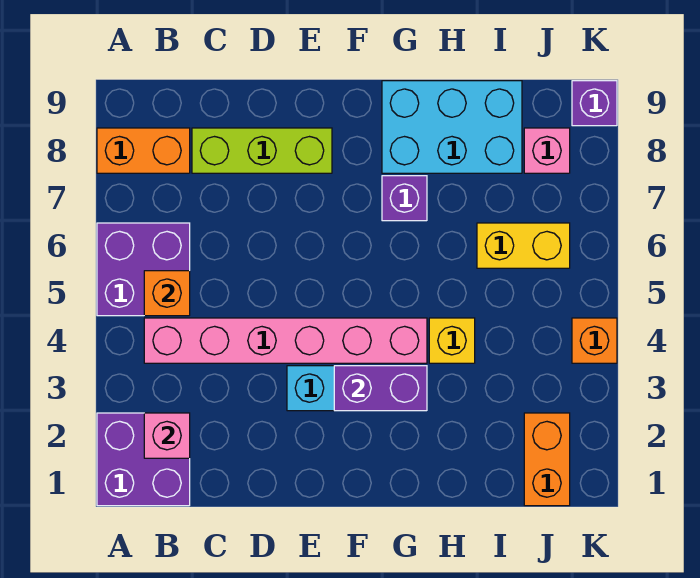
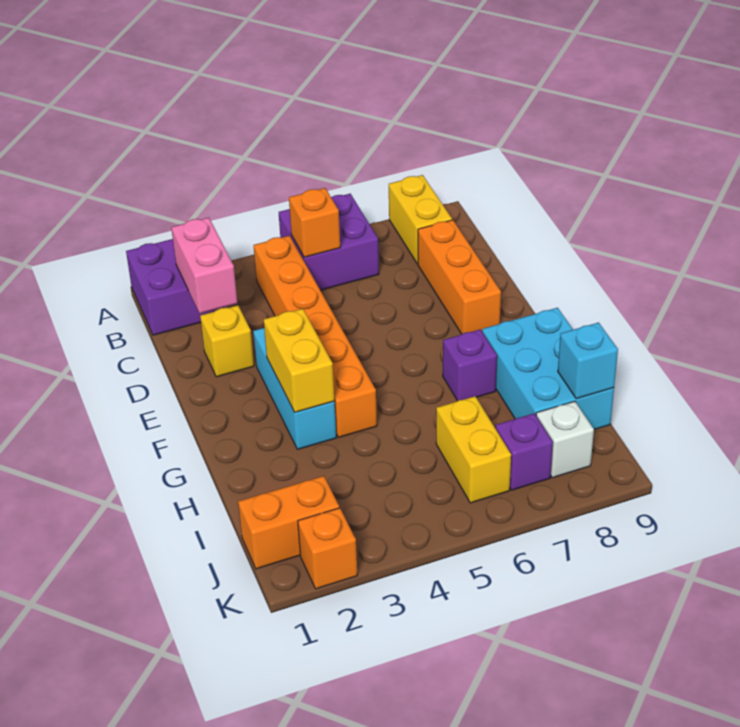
orange brick A8:B8 level 1 -> yellow brick A8:B8 level 1
pink brick B2 level 2 -> pink brick B2:C2 level 2
pink brick B4:G4 level 1 -> orange brick B4:G4 level 1
lime brick C8:E8 level 1 -> orange brick C8:E8 level 1
purple brick F3:G3 level 2 -> yellow brick F3:G3 level 2
yellow brick H4 level 1 -> yellow brick D2 level 1
none -> cyan brick I9 level 2
pink brick J8 level 1 -> white brick J8 level 1
orange brick K4 level 1 -> orange brick K2 level 1
purple brick K9 level 1 -> purple brick J7 level 1

